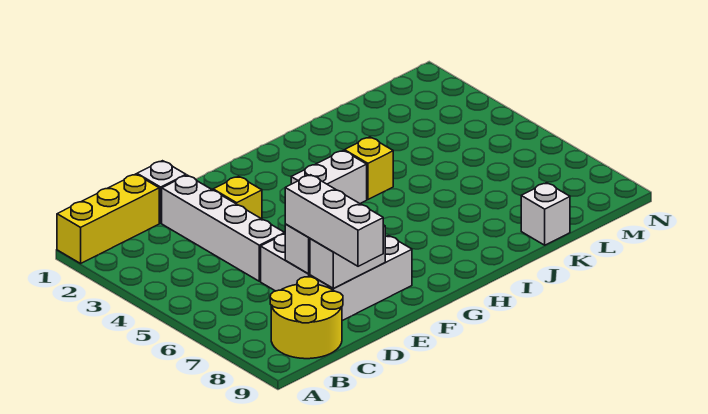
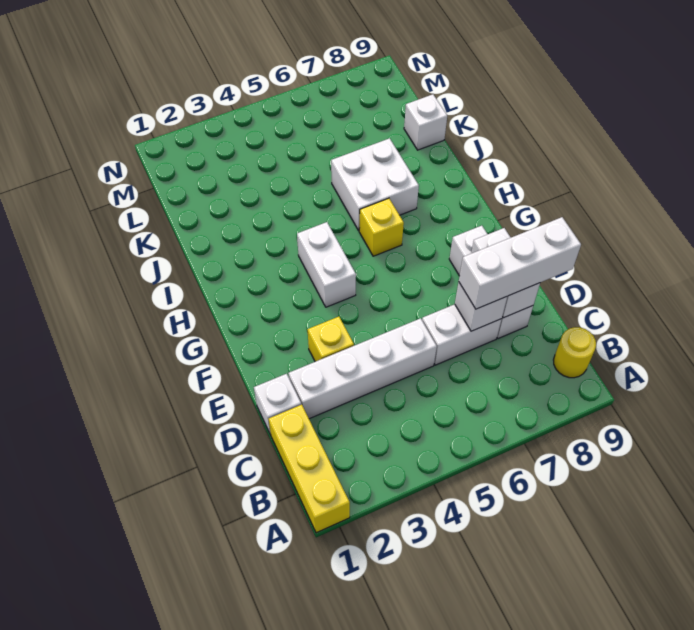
yellow round brick B8:C9 level 1 -> yellow round brick B9 level 1
yellow brick I4 level 1 -> yellow brick H6 level 1
none -> white brick I6:J7 level 1

